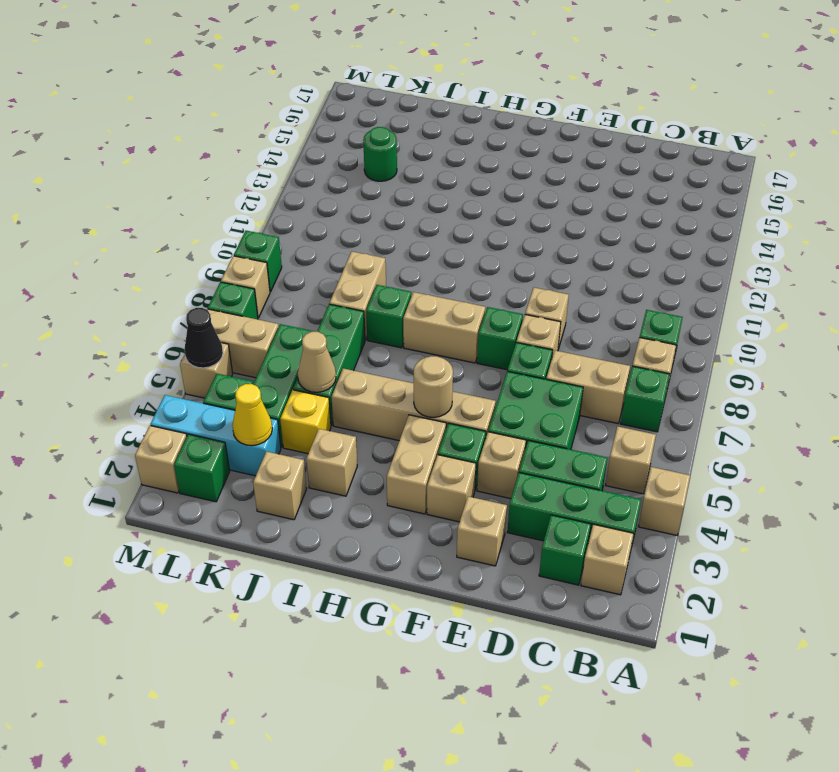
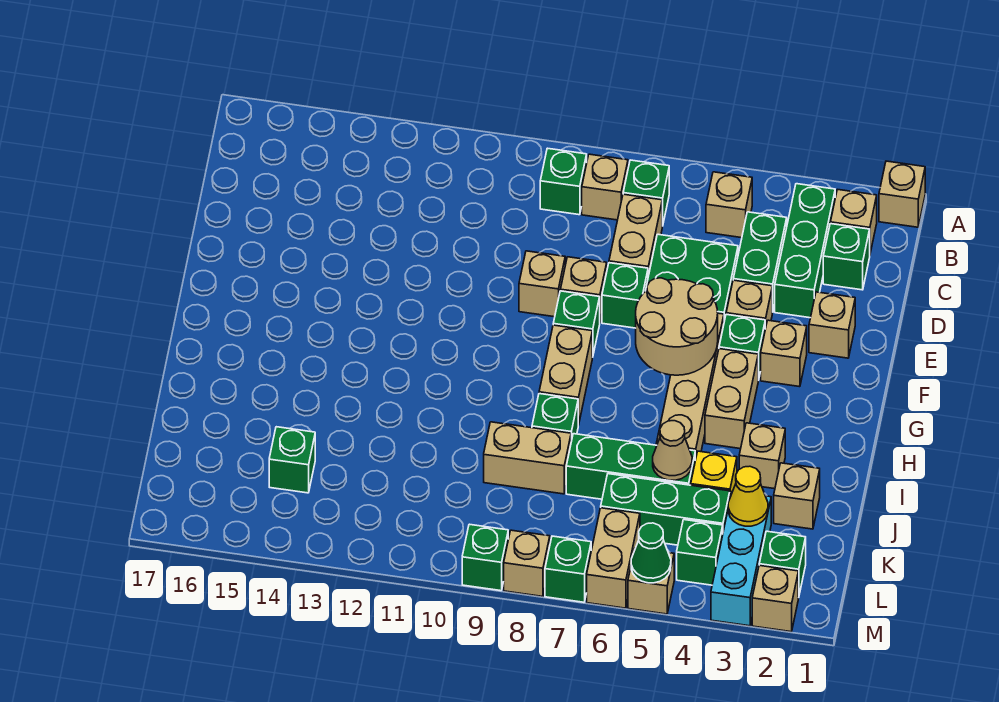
tan brick A4 level 1 -> tan brick A1 level 1
tan brick G3:G4 level 1 -> tan brick G4:H4 level 1
tan round brick G5 level 2 -> tan round brick F5:G6 level 2
green round brick K14 level 1 -> green brick K14 level 1
black cone M5 level 2 -> green cone M5 level 2

